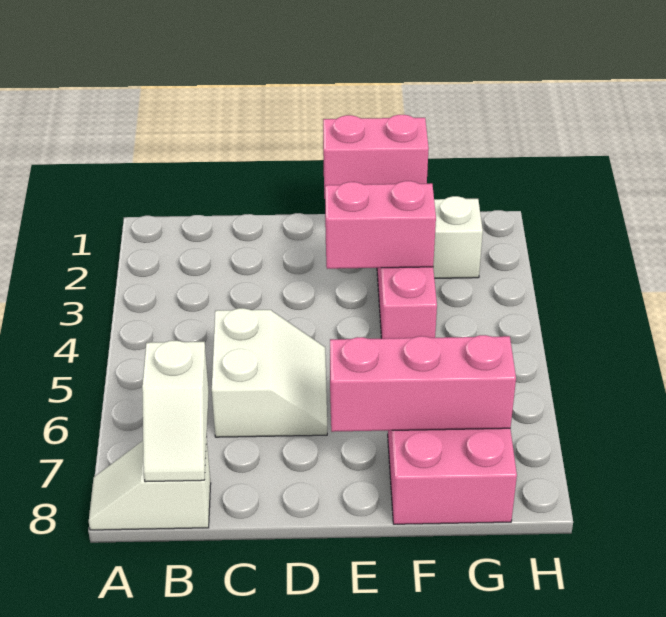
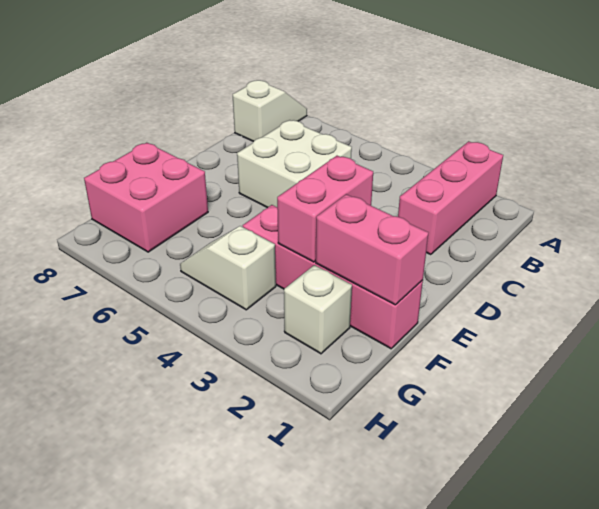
white slope B7:B8 level 2 top 7 -> white slope G4:G5 level 1 top 4
white slope C5:D6 level 1 top C -> white brick C5:D6 level 1
pink brick E1:F1 level 2 -> pink brick F1:F2 level 2
pink brick E7:G7 level 2 -> pink brick A2:C2 level 1

